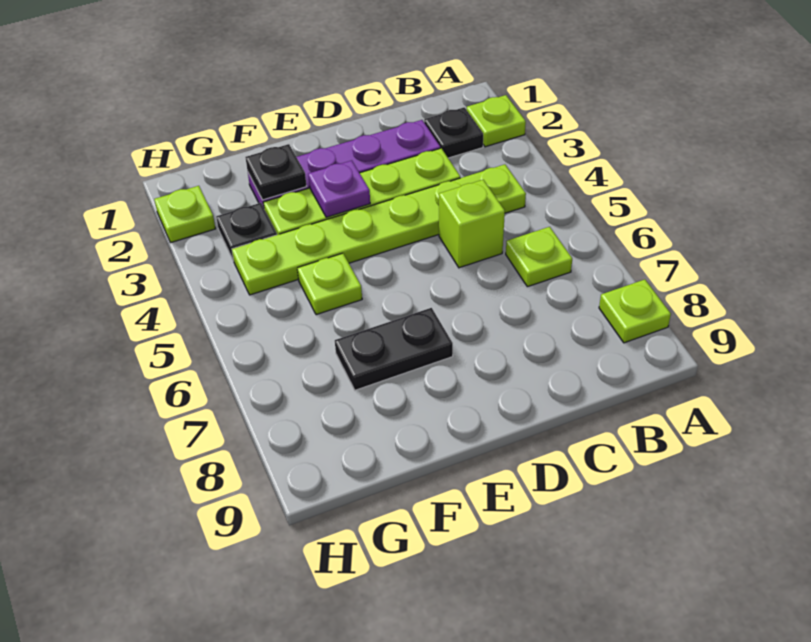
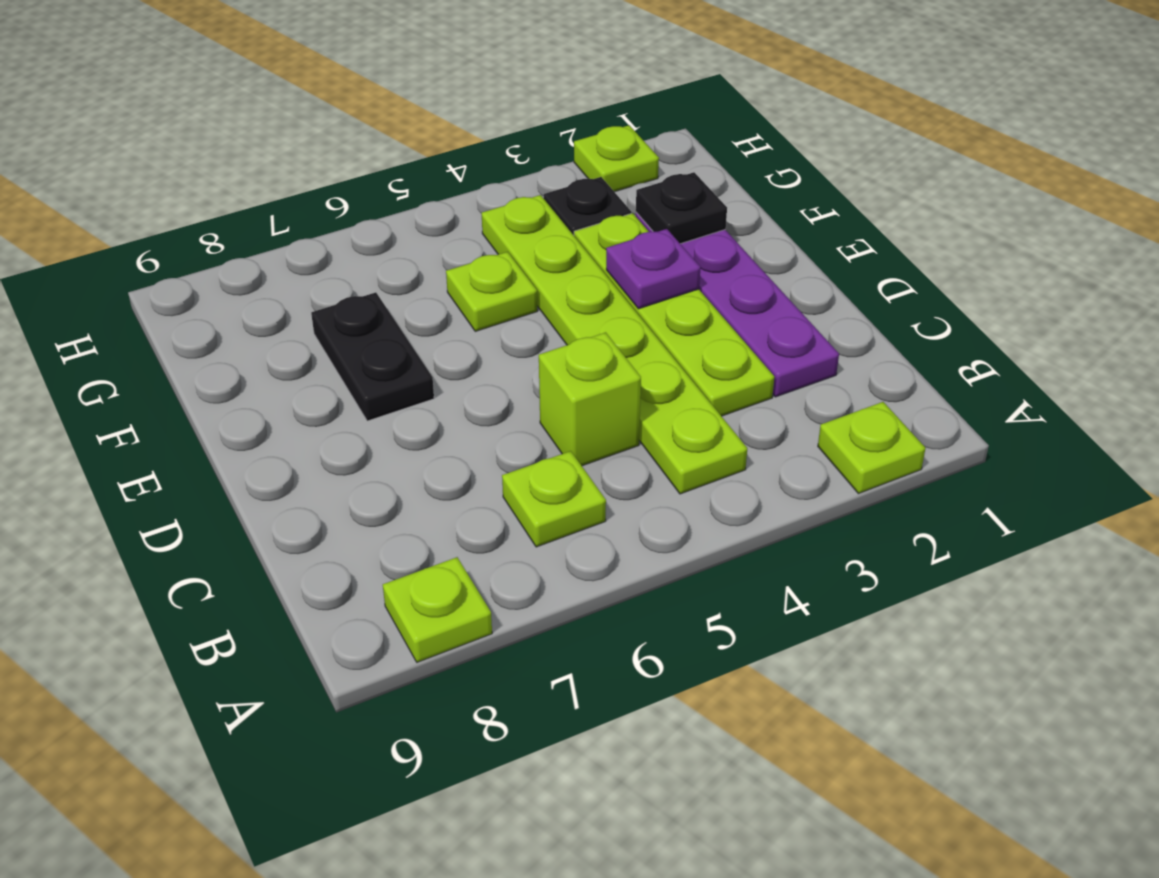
black plate B2 level 1 -> none

